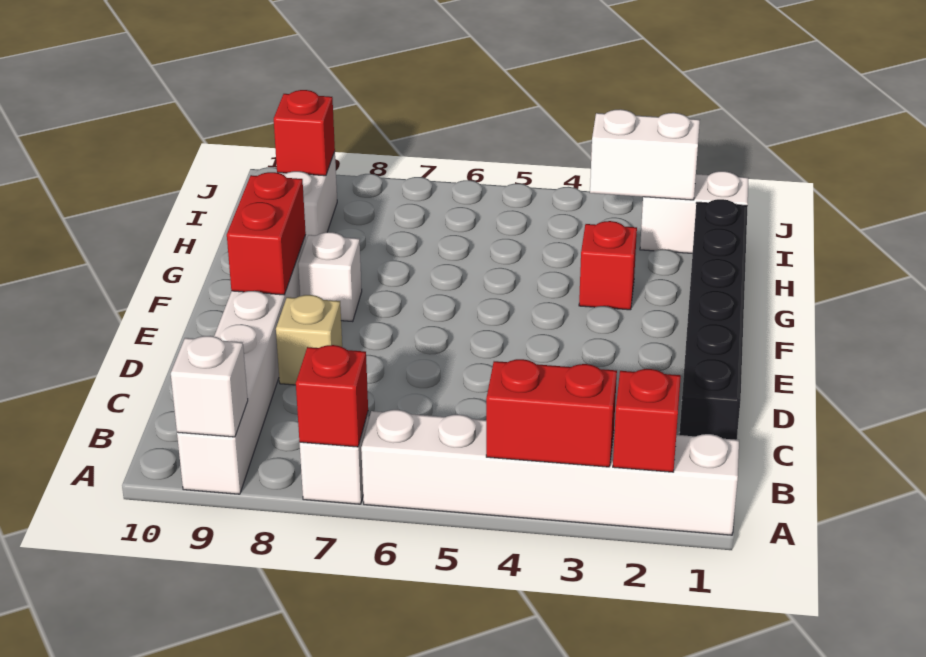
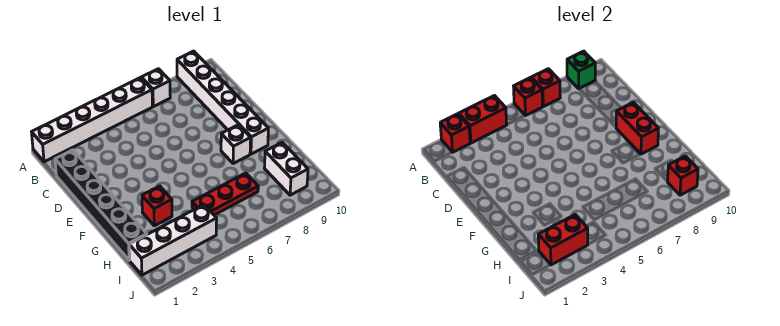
none -> red brick A6 level 2
white brick A9 level 2 -> green brick A9 level 2
tan brick D8 level 1 -> none
none -> red plate H5:H7 level 1
white brick I1:I2 level 1 -> white brick I1:I4 level 1
white brick I2:I3 level 2 -> red brick I2:I3 level 2

